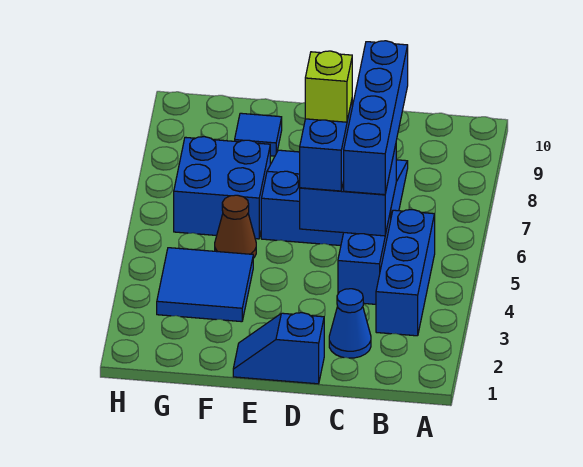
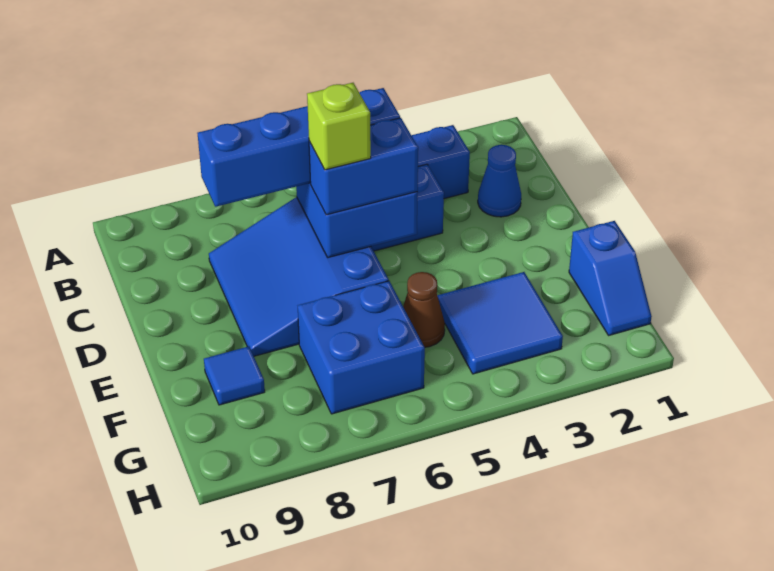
blue slope D1:E1 level 1 top D -> blue slope F1:G1 level 1 top F

